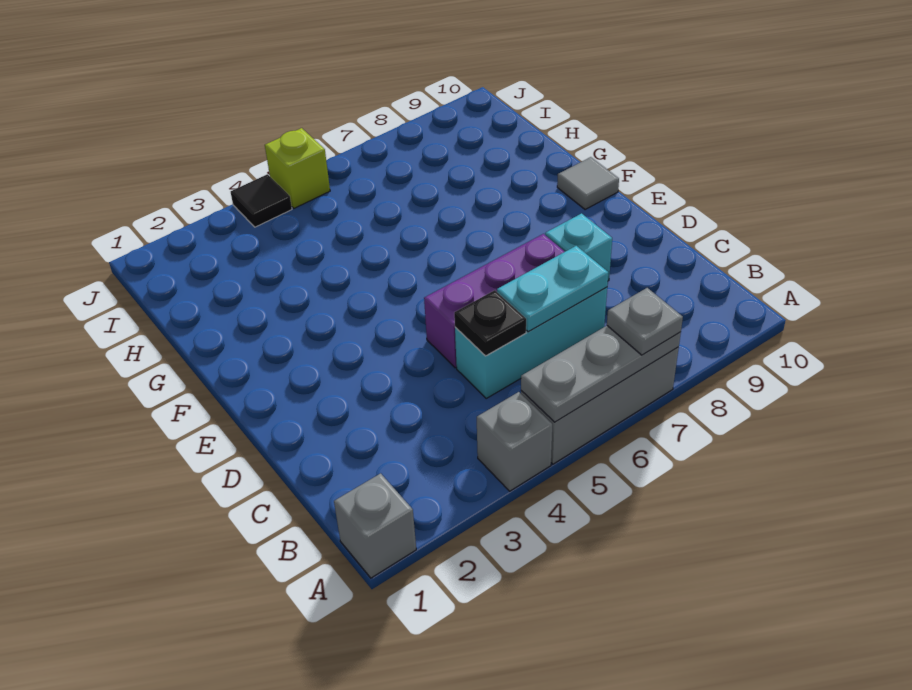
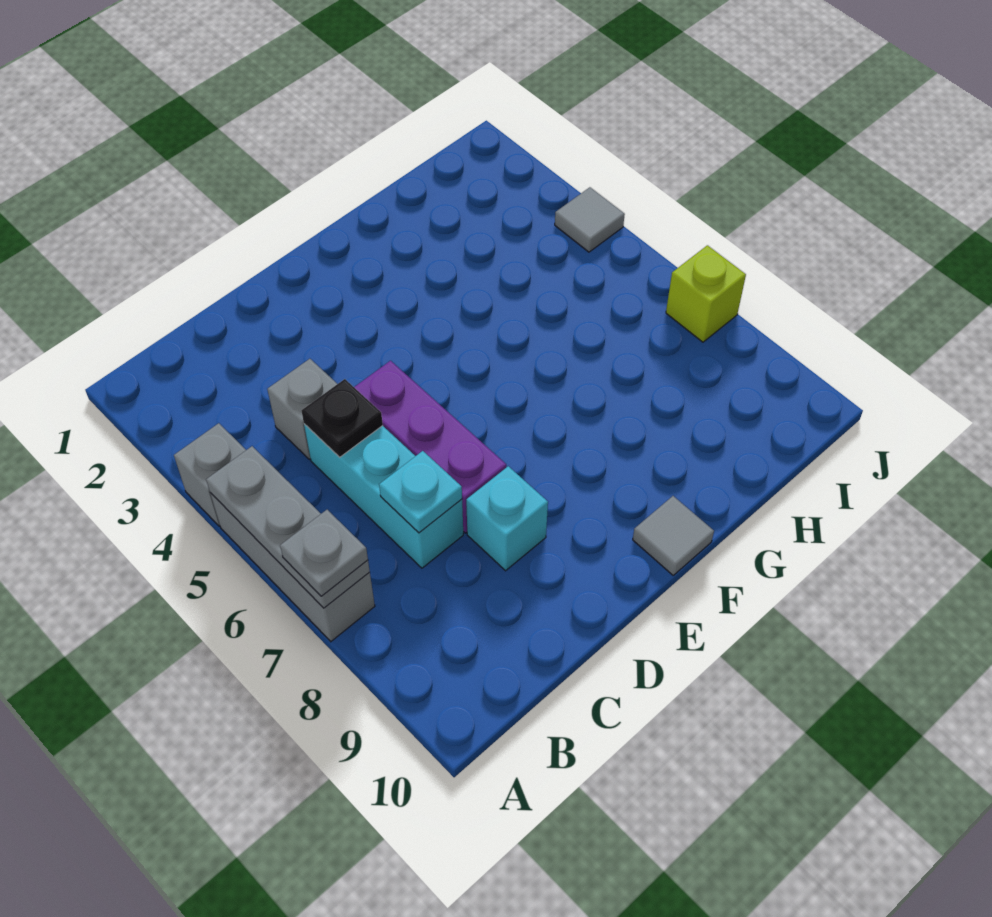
grey brick A1 level 1 -> grey brick C4 level 1
cyan plate C6:C7 level 2 -> cyan plate C7 level 2
black tile J4 level 1 -> grey tile J4 level 1
lime brick J5 level 1 -> lime brick J7 level 1

